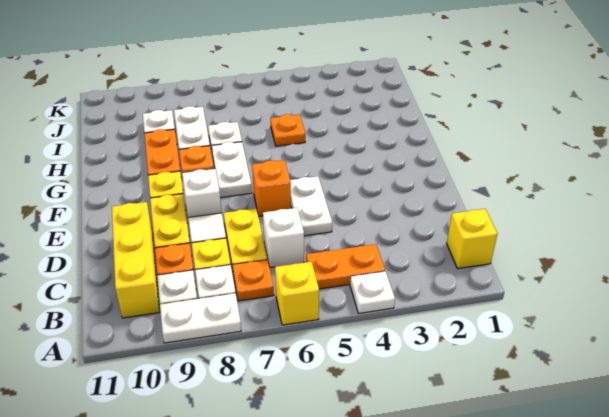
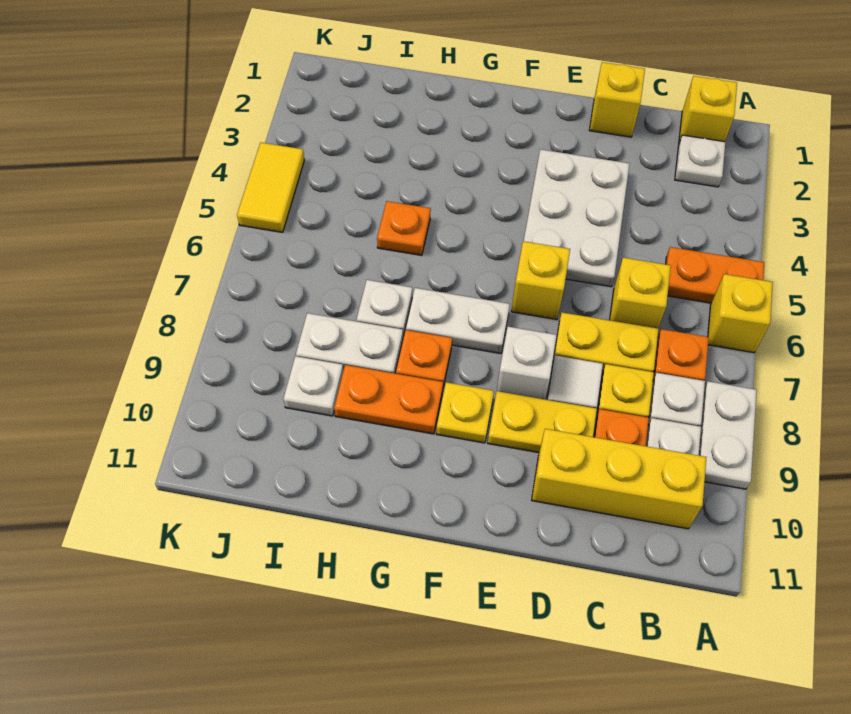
white plate A4 level 1 -> white plate B2 level 1
orange plate B4:B5 level 1 -> orange plate A5:B5 level 1
white brick C6 level 1 -> yellow brick C6 level 1
none -> yellow brick D1 level 1
white plate D5:E5 level 1 -> white plate D3:E5 level 1
orange brick E6 level 1 -> yellow brick E6 level 1
none -> yellow tile K4:K5 level 1

